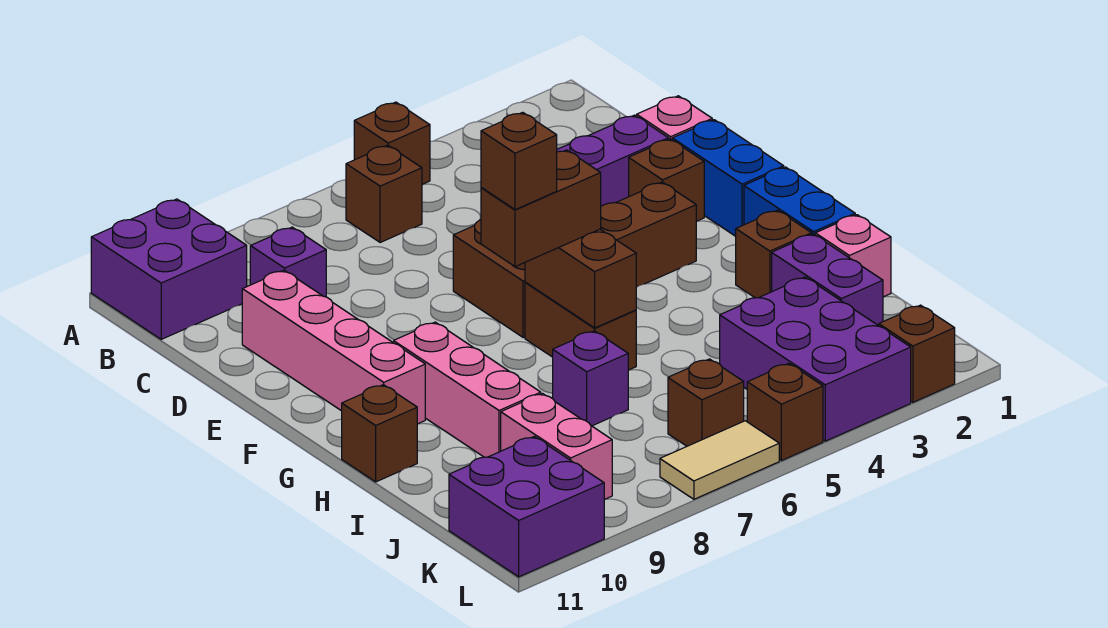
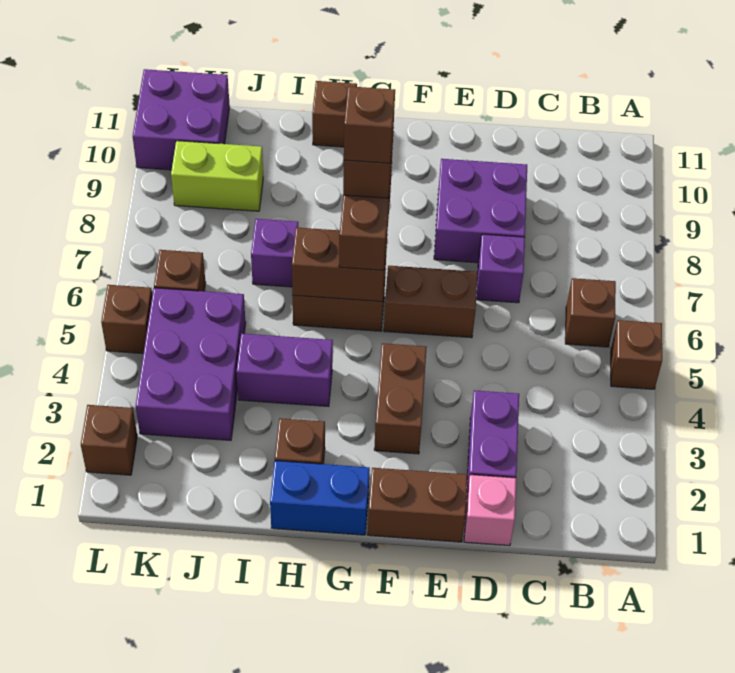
purple brick A10:B11 level 1 -> purple brick D8:E9 level 1
purple brick C9 level 1 -> purple brick D7 level 1
pink brick D10:G10 level 1 -> none
blue brick E1:F1 level 1 -> brown brick E1:F1 level 1
brown brick E2 level 1 -> brown brick G7 level 5
pink brick G9:I9 level 1 -> none
pink brick I1 level 1 -> none
purple brick I2:J2 level 1 -> purple brick H4:I4 level 1
purple brick J3:L4 level 1 -> purple brick J3:K5 level 1
pink brick J9:K9 level 1 -> lime brick J9:K9 level 1
tan tile L6:L7 level 1 -> none

